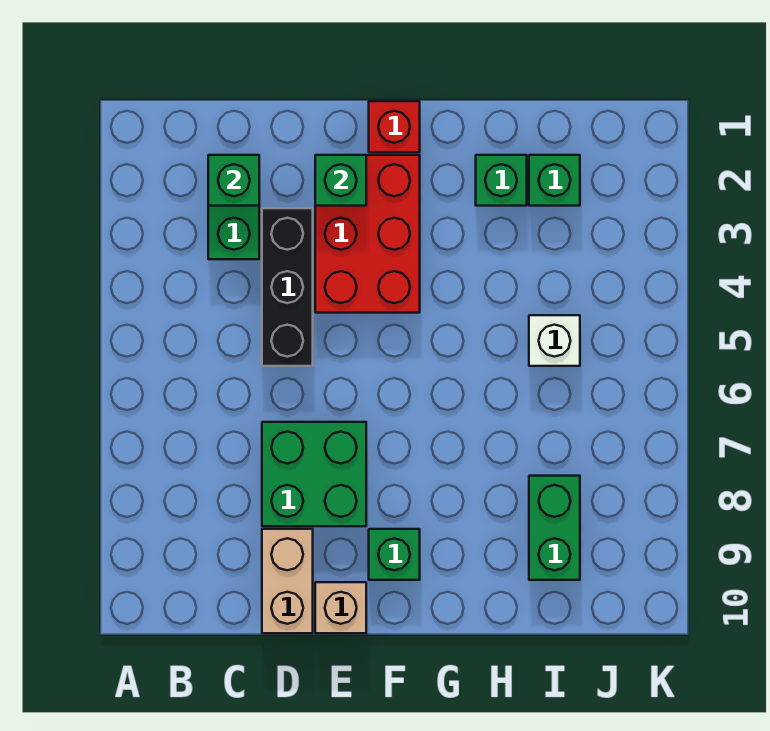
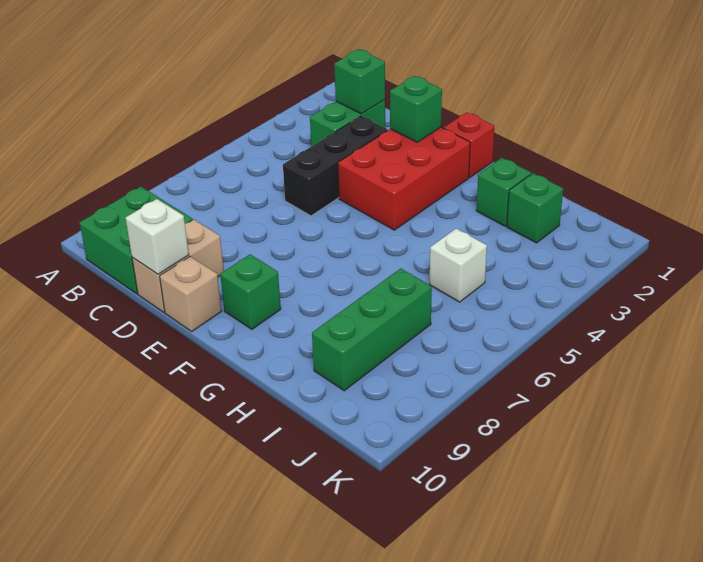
green brick D7:E8 level 1 -> green brick B9:C10 level 1
none -> white brick D10 level 2
green brick I8:I9 level 1 -> green brick I7:I9 level 1

